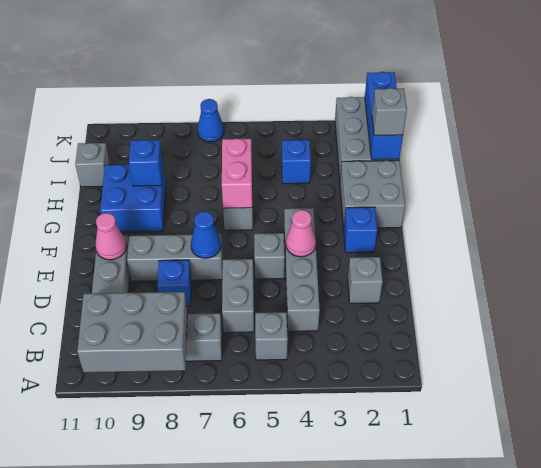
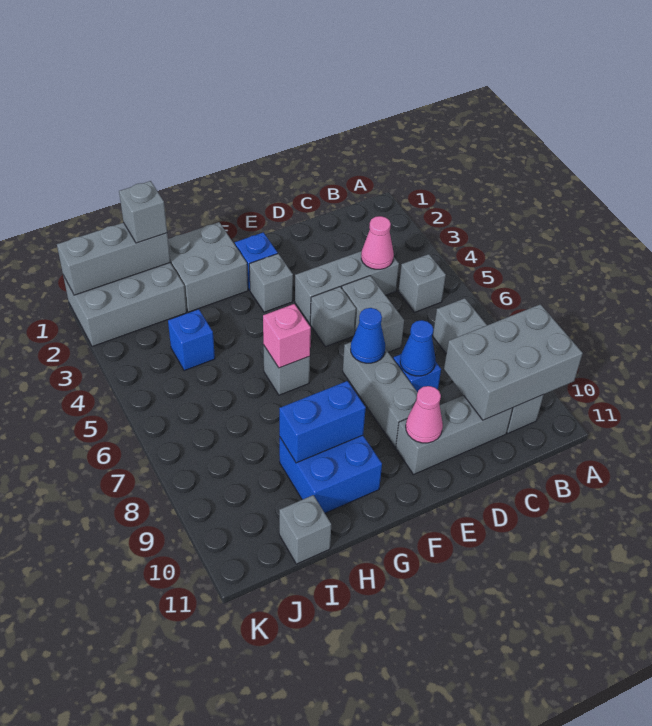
grey brick A8:B10 level 2 -> grey brick A9:C10 level 2
grey brick C4:F4 level 1 -> grey brick C4:E4 level 1
grey brick C6:D6 level 1 -> grey brick D5:D6 level 1
grey brick D2 level 1 -> grey brick F3 level 1
pink cone E4 level 2 -> pink cone C4 level 2
pink brick G6:H6 level 2 -> pink brick G6 level 2
blue brick H9 level 2 -> blue brick G9:H9 level 2
blue brick I1:K1 level 2 -> grey brick I1:K1 level 2
blue cone K7 level 1 -> blue cone D8 level 2

